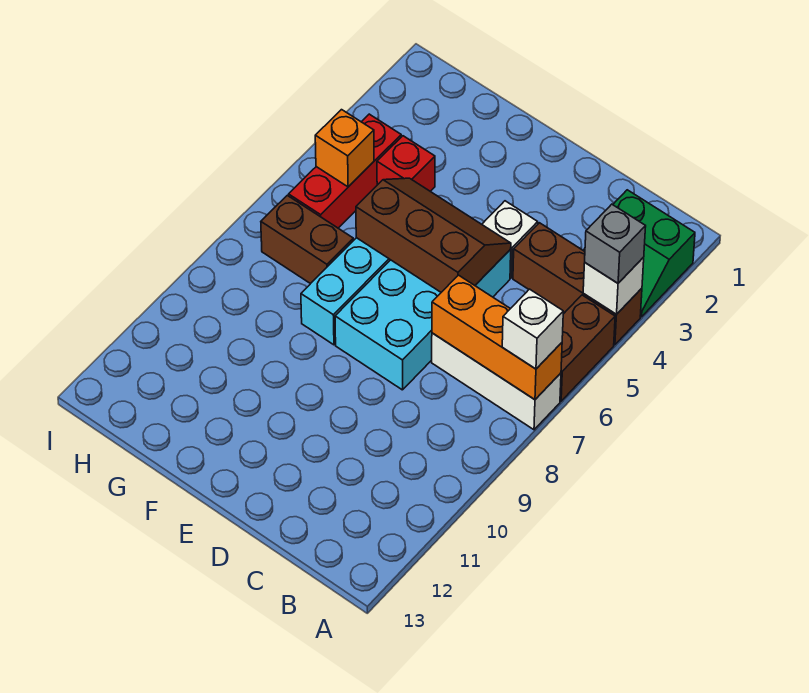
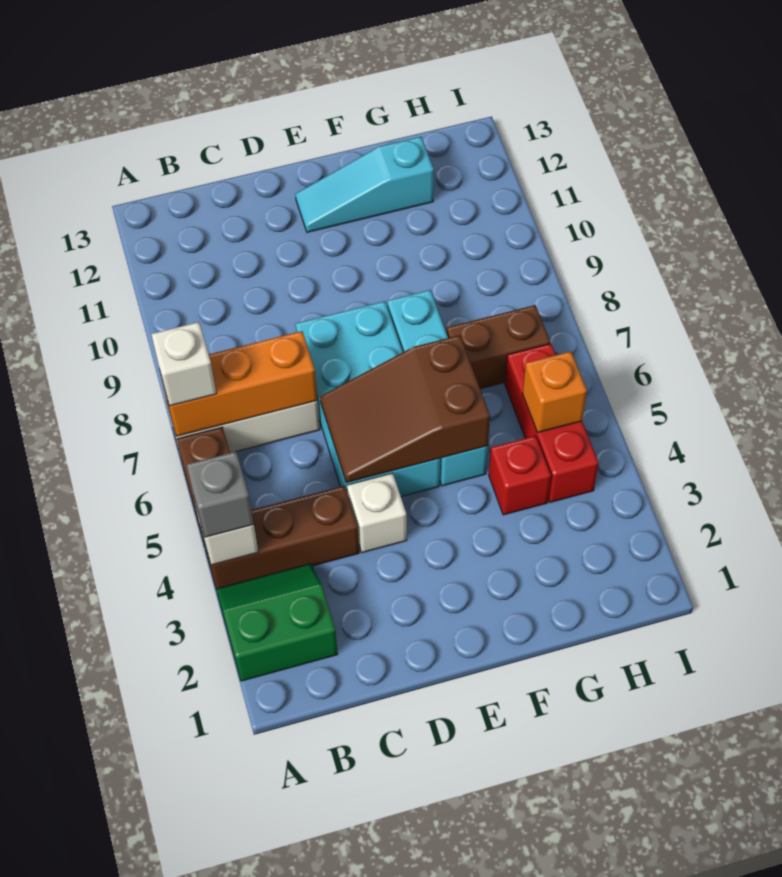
brown slope D5:F6 level 2 top 6 -> brown slope D5:F6 level 2 top F
none -> cyan slope E12:G12 level 1 top G

